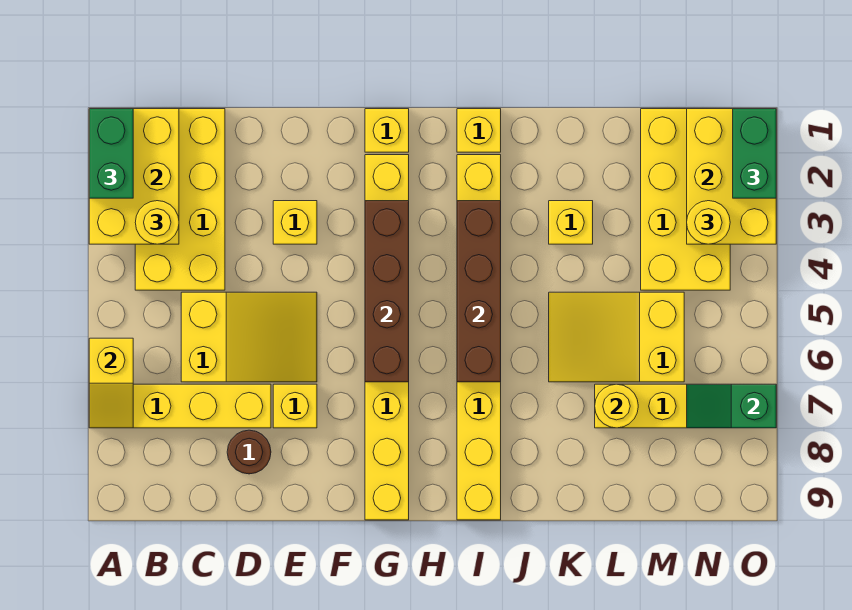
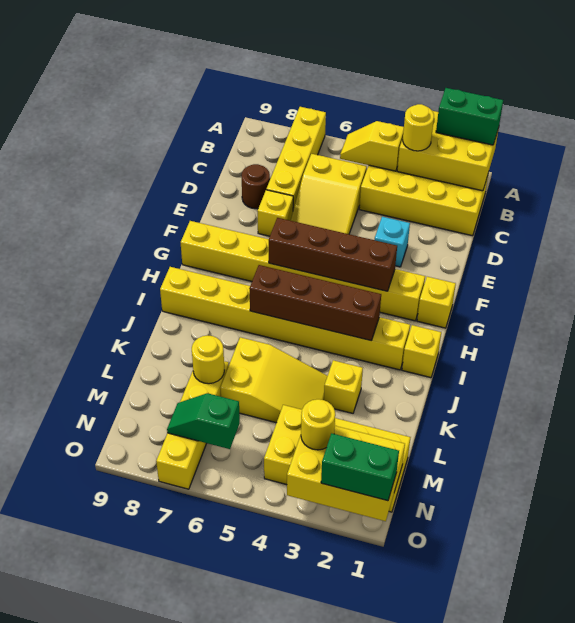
yellow slope A6:A7 level 2 top 6 -> yellow slope B4:B5 level 2 top 4
yellow brick E3 level 1 -> cyan brick E3 level 1
yellow slope K5:M6 level 1 top M -> yellow slope K4:L6 level 1 top 6
green slope N7:O7 level 2 top O -> green slope N6:N7 level 2 top 6

